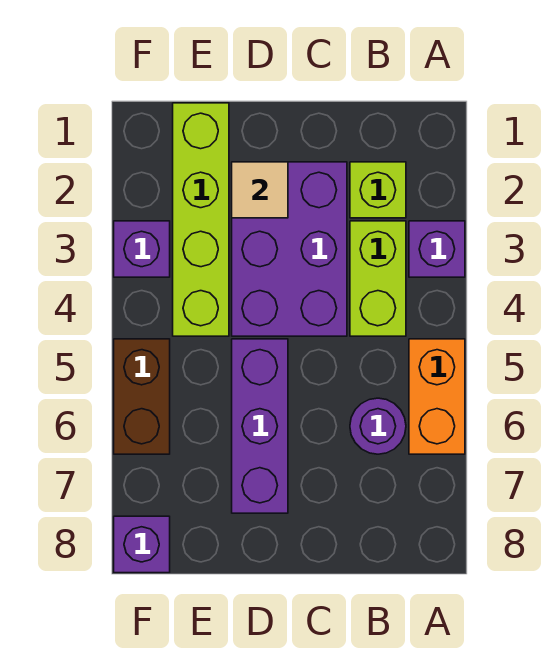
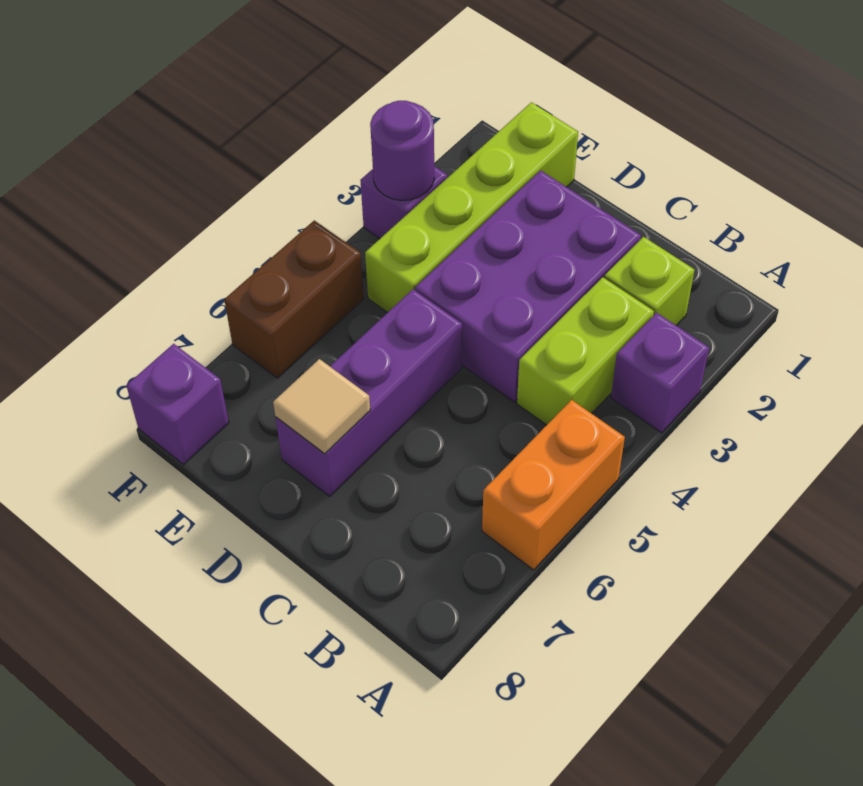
purple round brick B6 level 1 -> purple round brick F3 level 2
tan tile D2 level 2 -> tan tile D7 level 2

